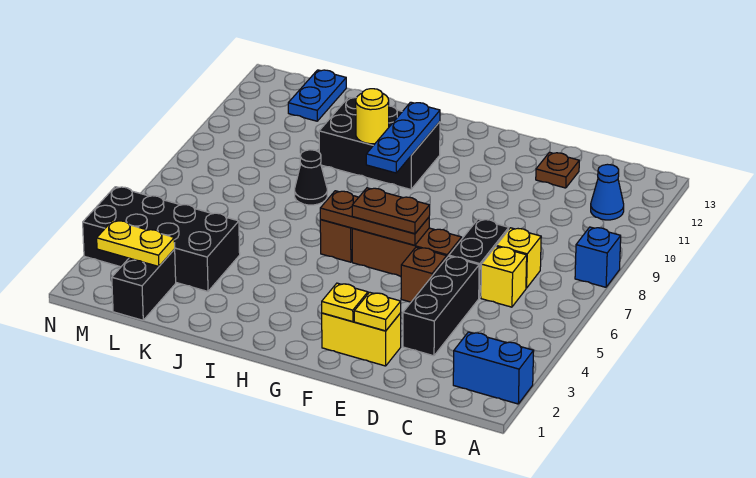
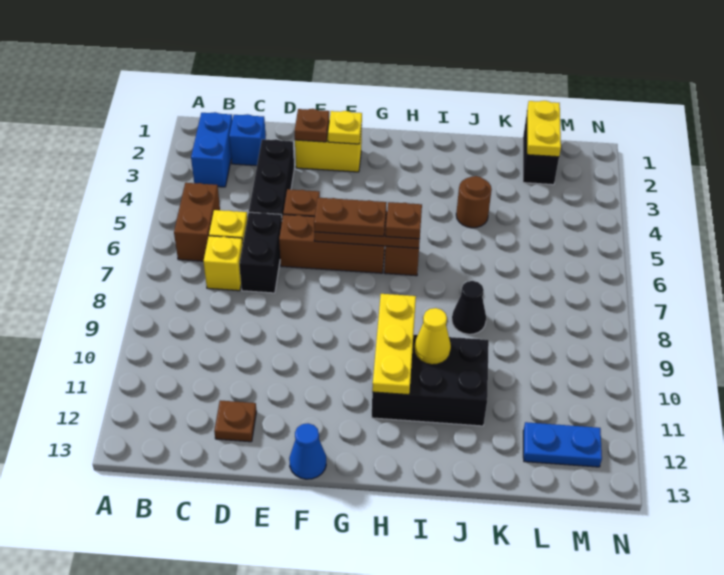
blue brick A2:B2 level 1 -> blue brick B2:B3 level 1
blue brick A8 level 1 -> blue brick C2 level 1
none -> brown brick B5:B6 level 1
blue cone B11 level 1 -> blue cone F13 level 1
yellow plate E2 level 2 -> brown plate E2 level 2
none -> brown plate H6 level 3
blue plate H9:H11 level 2 -> yellow plate H9:H11 level 2
yellow round brick I10 level 2 -> yellow cone I10 level 2
none -> brown round brick J4 level 1
black brick K3:N4 level 1 -> none
yellow plate L2:M2 level 2 -> yellow plate L1:L2 level 2
blue plate L12:L13 level 1 -> blue plate L12:M12 level 1

